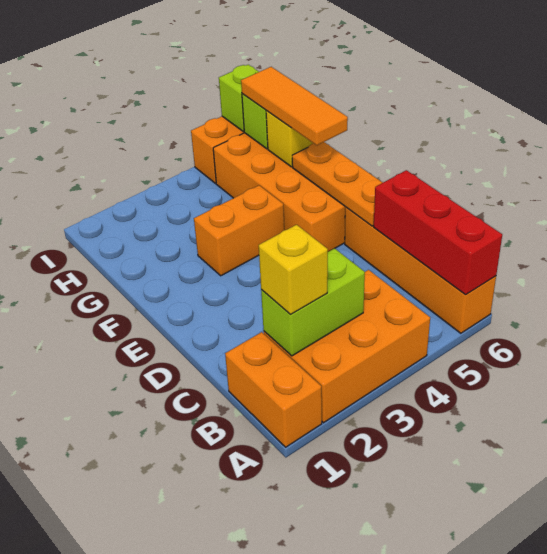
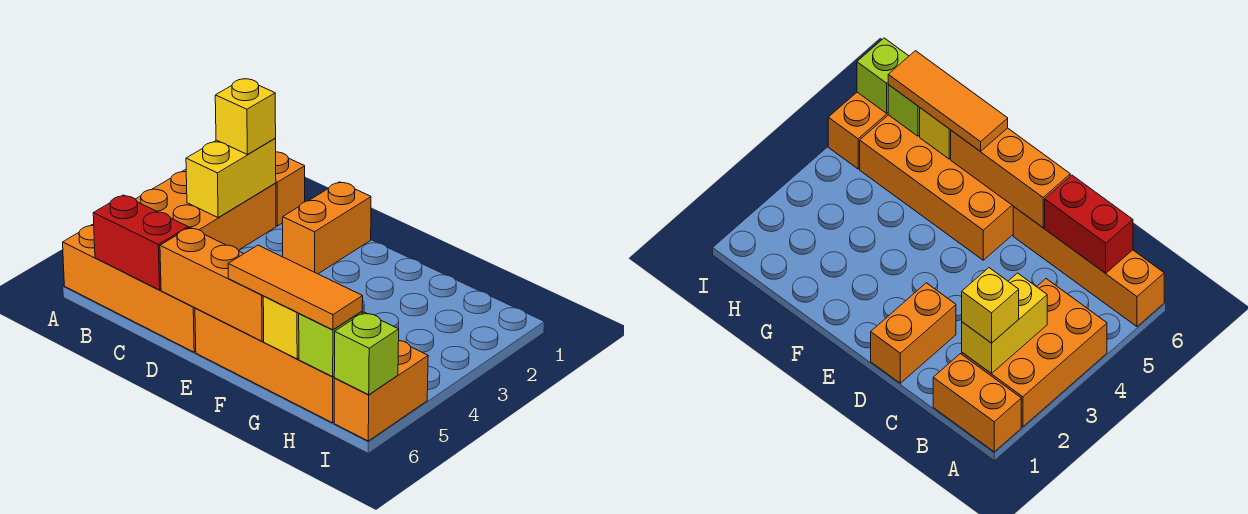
red brick A6:C6 level 2 -> red brick B6:C6 level 2
lime brick B2:B3 level 2 -> yellow brick B2:B3 level 2
orange plate D6:F6 level 2 -> orange brick D6:F6 level 2
orange brick F3:F4 level 1 -> orange brick D1:D2 level 1

